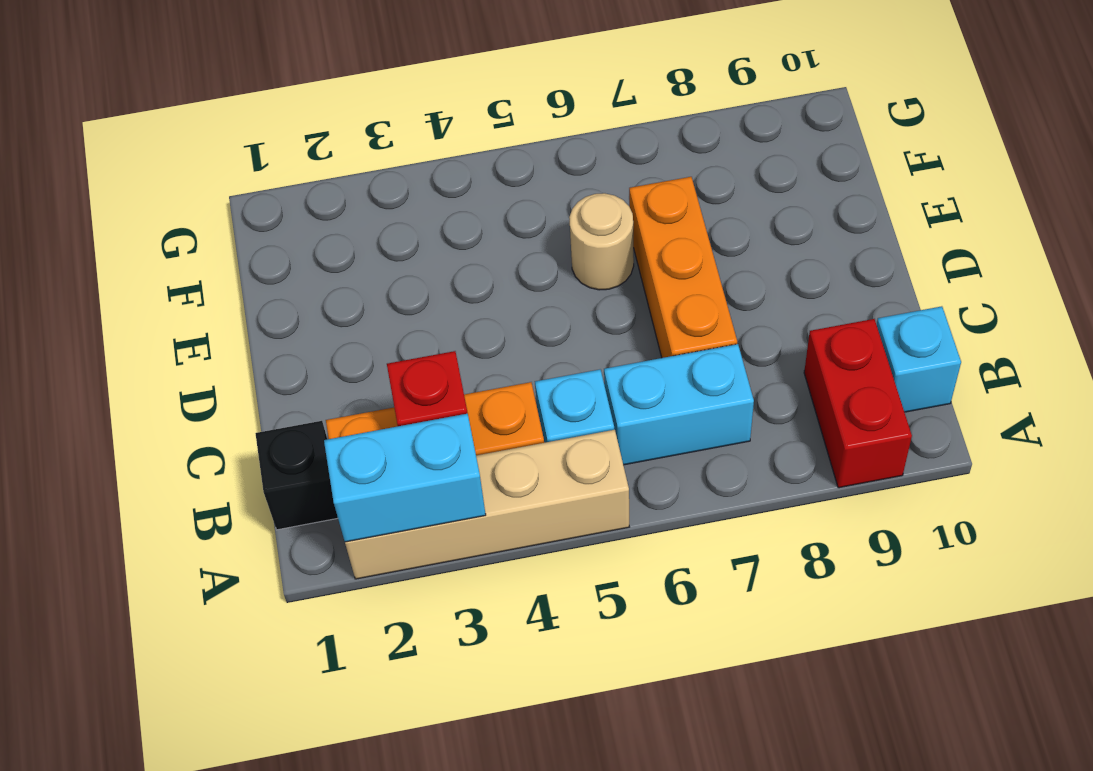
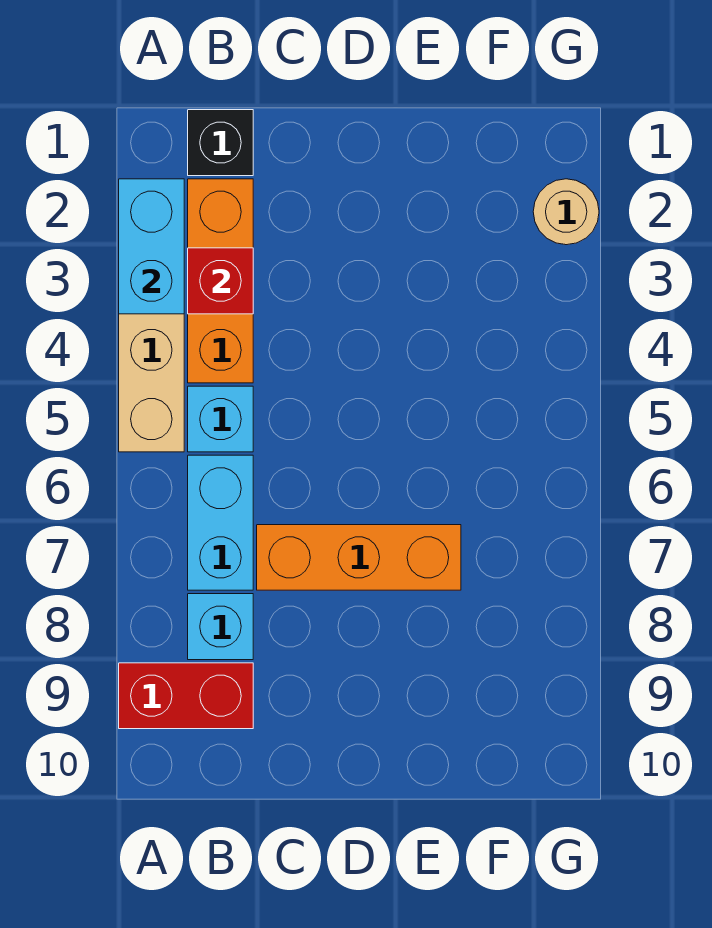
cyan brick B10 level 1 -> cyan brick B8 level 1
tan round brick E6 level 1 -> tan round brick G2 level 1

